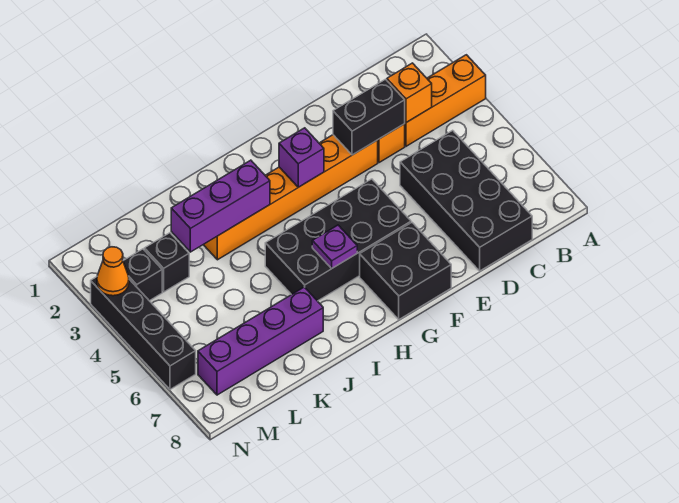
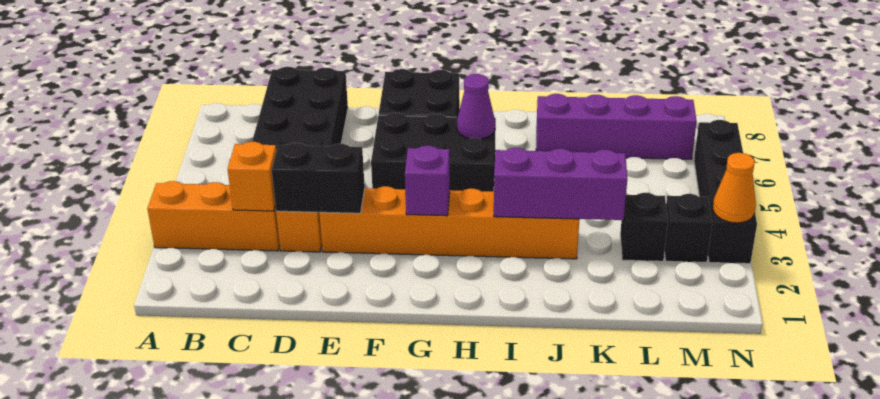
black brick F5:I6 level 1 -> black brick F5:H6 level 1
purple plate H6 level 2 -> purple cone H6 level 2

